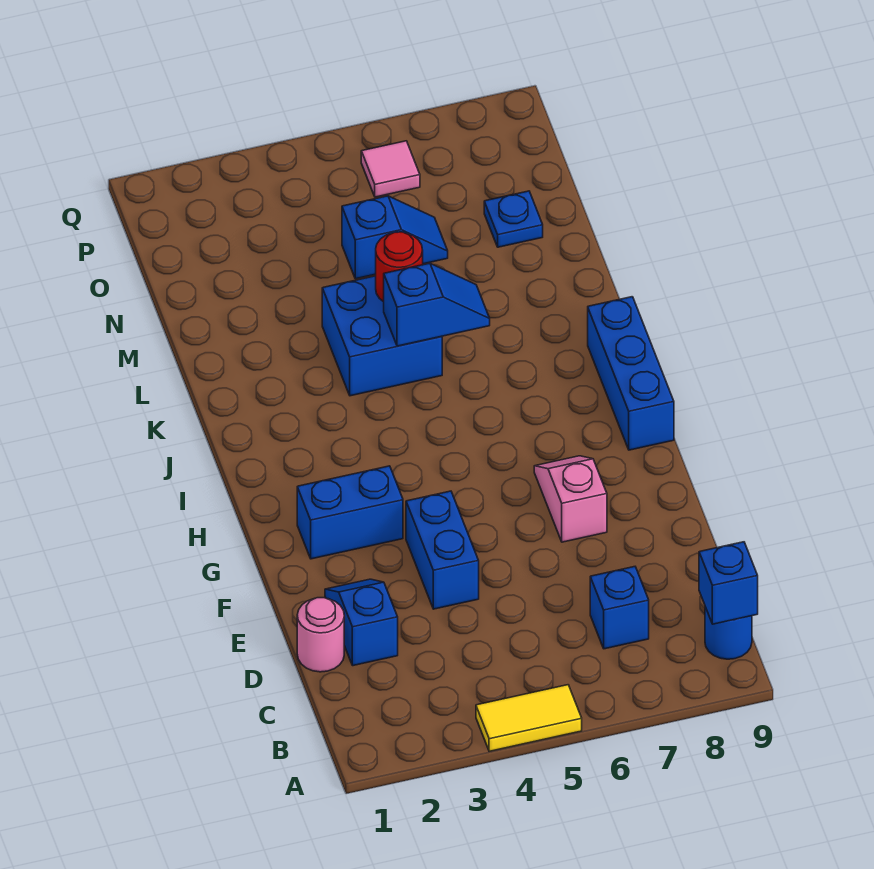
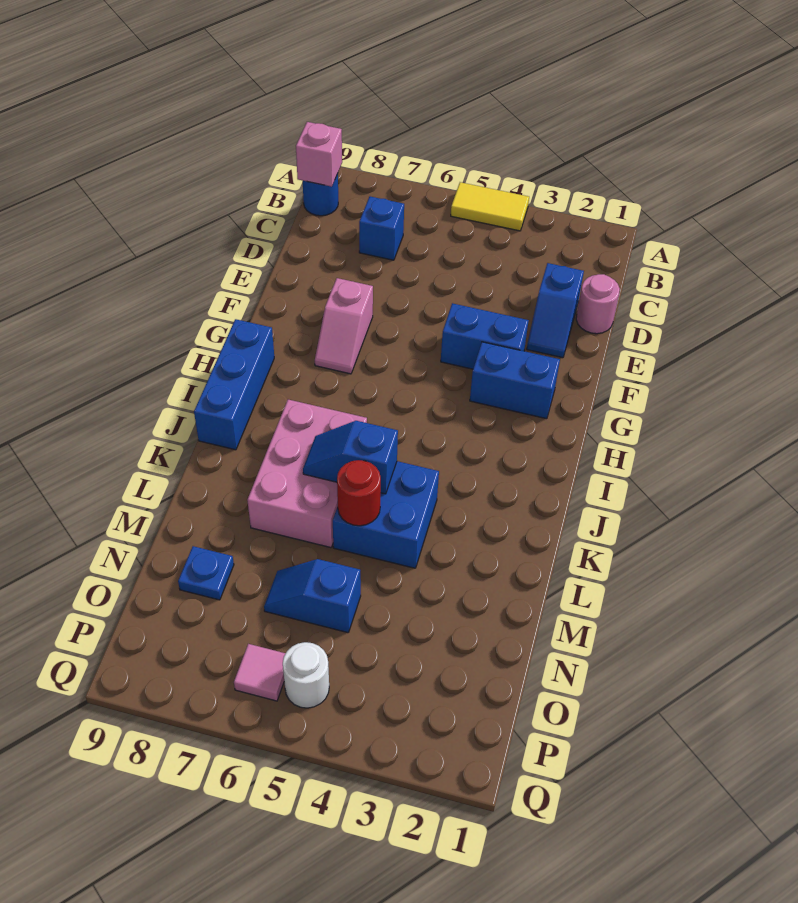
blue brick B9 level 2 -> pink brick B9 level 2
blue brick E4:F4 level 1 -> blue brick F3:F4 level 1
none -> pink brick J6:L7 level 1
none -> white round brick P5 level 1

